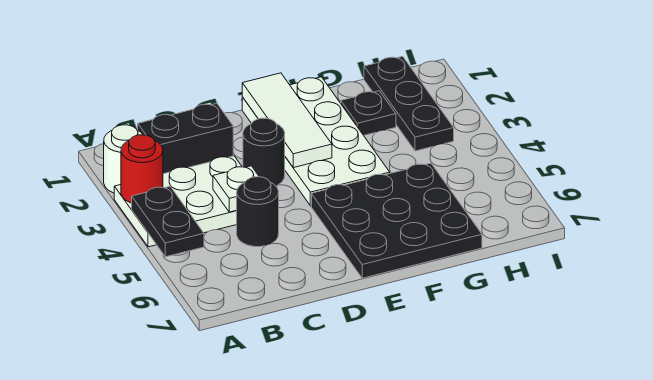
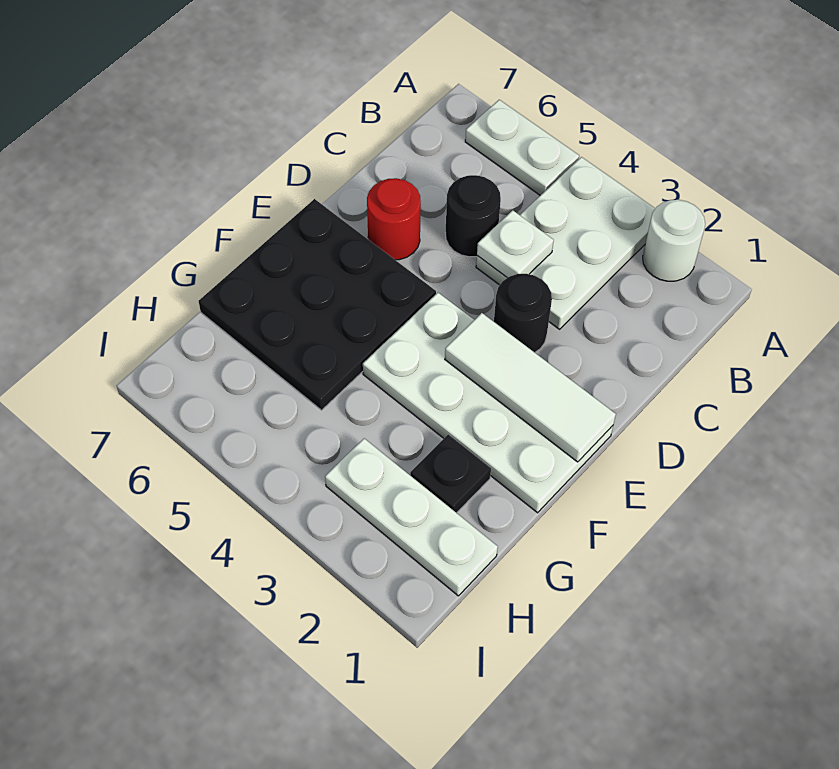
red round brick A3 level 2 -> red round brick D6 level 1
black plate A4:A5 level 2 -> none
none -> white plate A5:A6 level 1
black brick B2:C2 level 1 -> none
black plate H1:H3 level 1 -> white plate H1:H3 level 1

